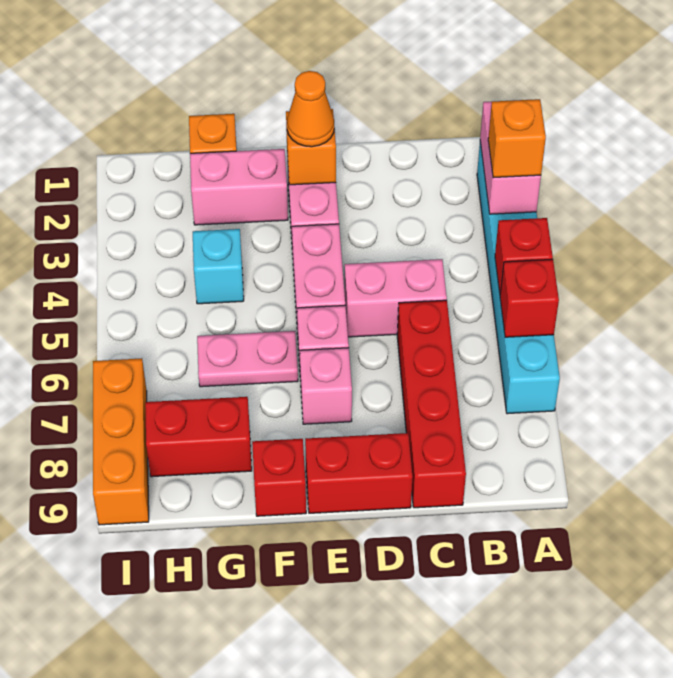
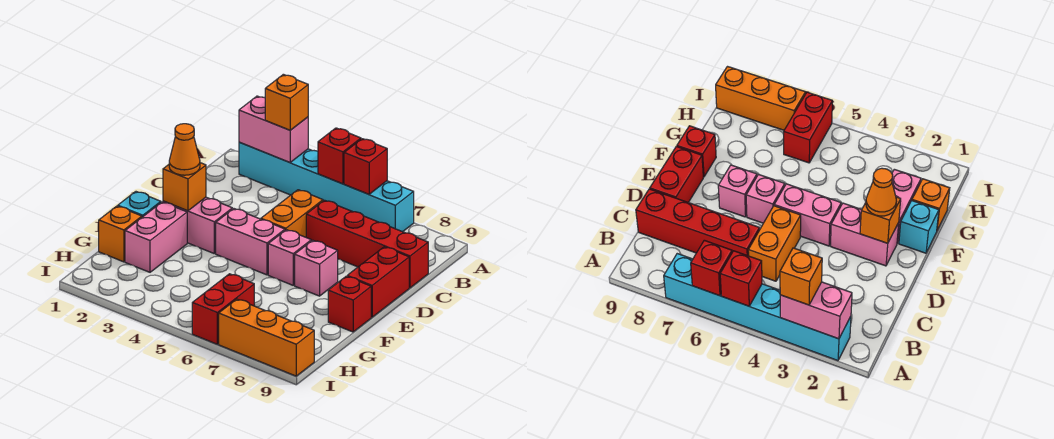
pink brick C5:D5 level 1 -> orange brick C5:D5 level 1
pink plate F6:G6 level 1 -> none
cyan brick G4 level 1 -> cyan brick F1 level 1
red brick G8:H8 level 1 -> red brick H6:I6 level 1

